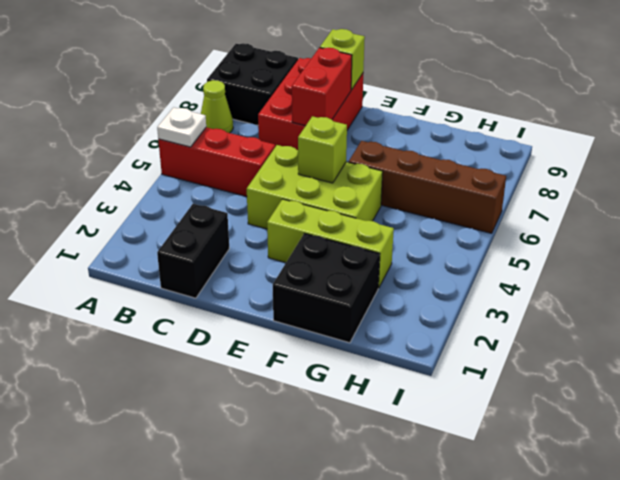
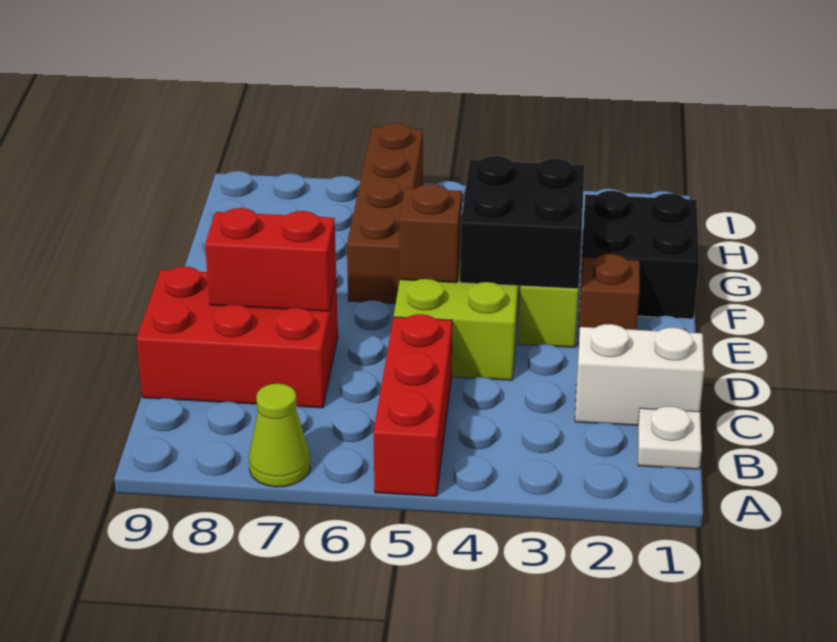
white plate A5 level 2 -> white plate B1 level 1
black brick A8:B9 level 1 -> black brick E3:F4 level 2
black brick C1:C2 level 1 -> white brick C1:C2 level 1
lime brick D9 level 2 -> none
none -> brown brick E2 level 1
lime brick E5 level 2 -> brown brick E5 level 2

